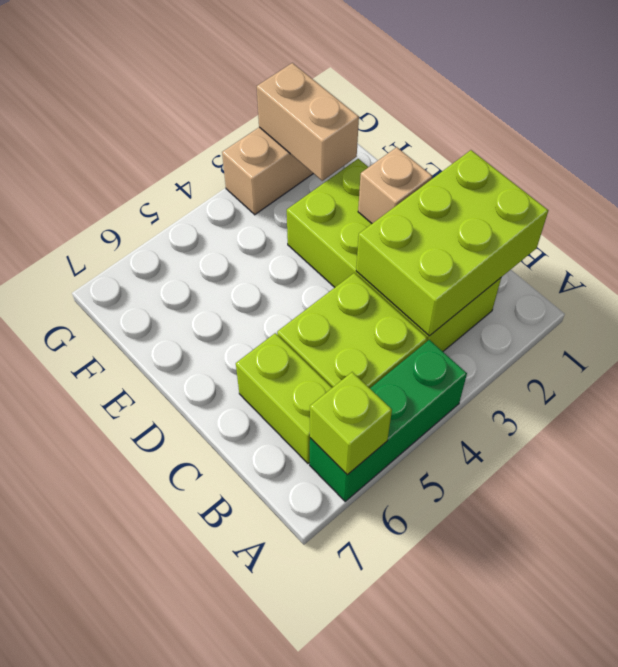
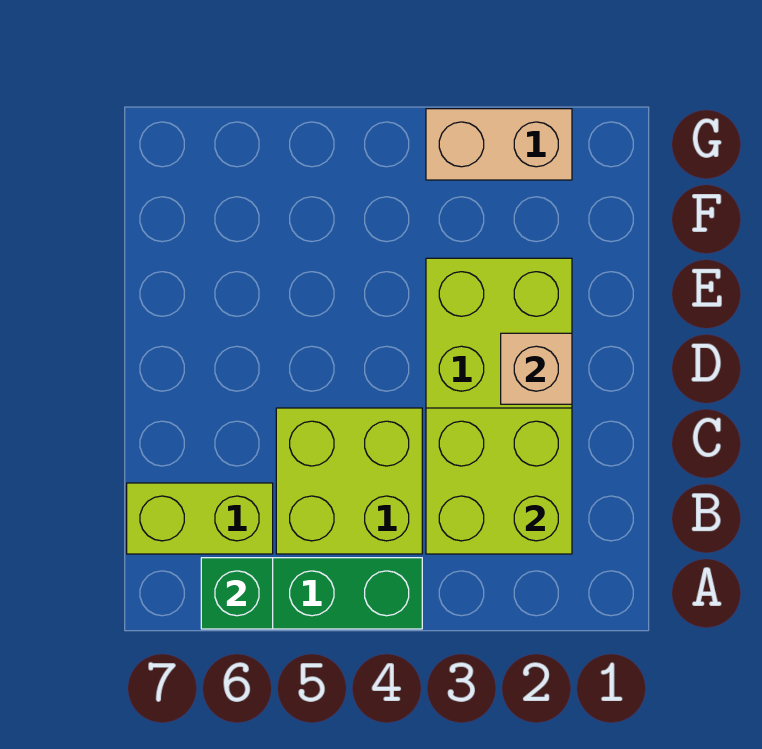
lime brick A6 level 2 -> green brick A6 level 2
lime brick B1:C3 level 2 -> lime brick B2:C3 level 2
lime brick B6:C6 level 1 -> lime brick B6:B7 level 1
tan brick F2:G2 level 2 -> none

